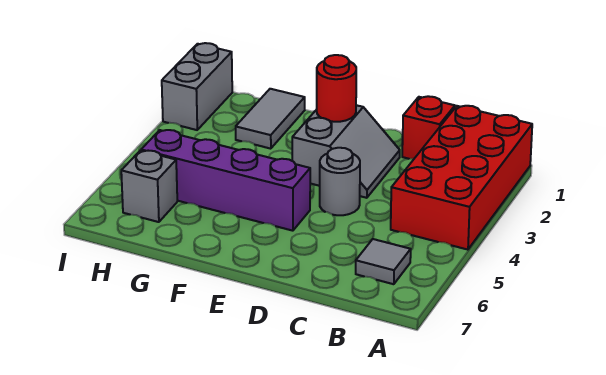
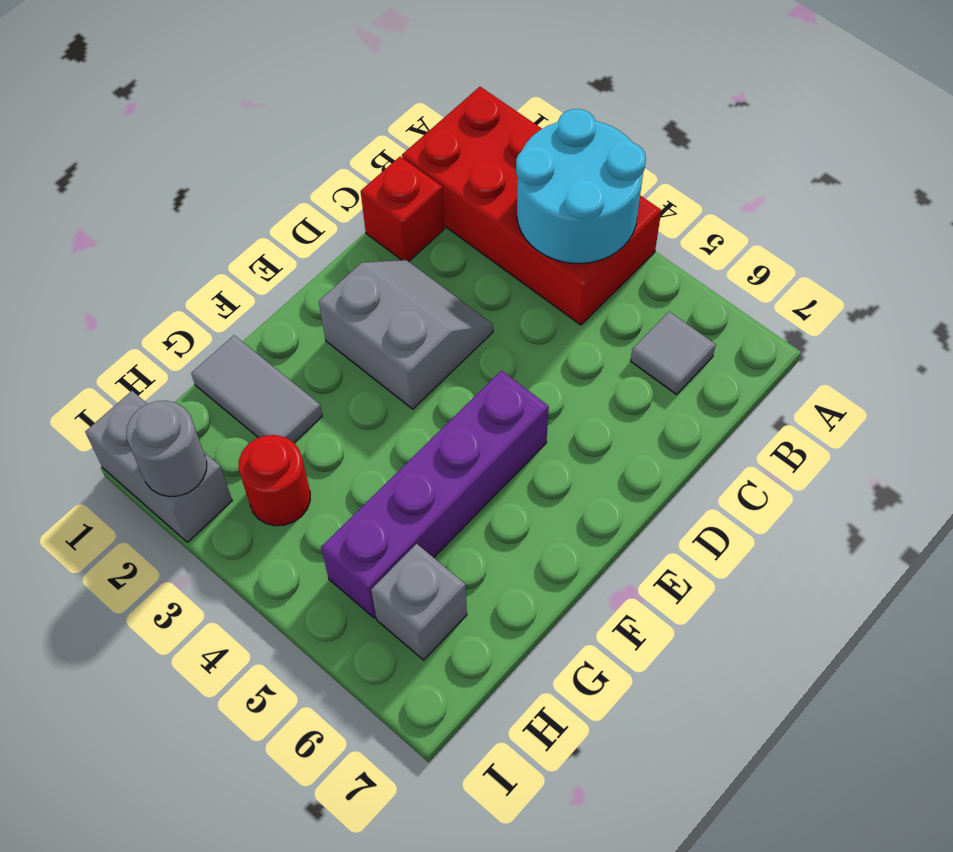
none -> cyan round brick A3:B4 level 2
grey round brick D4 level 1 -> grey round brick I2 level 2
red round brick E2 level 2 -> red round brick H3 level 1

